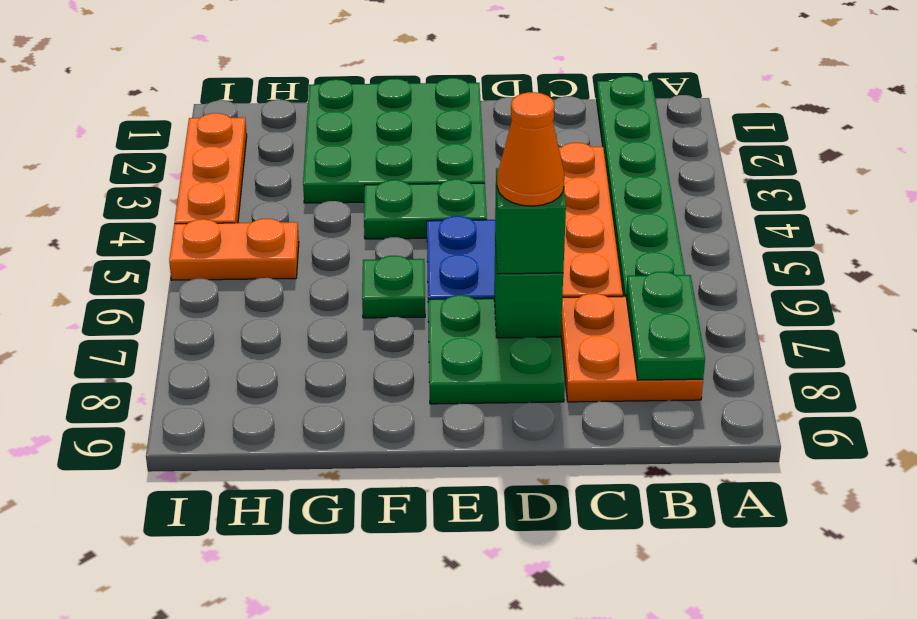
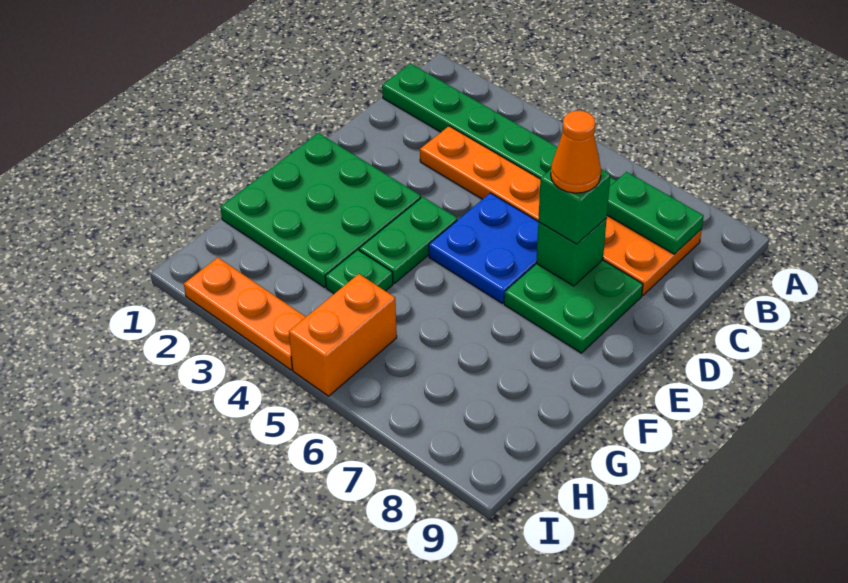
green plate F6 level 1 -> green plate G4 level 1
orange plate H5:I5 level 1 -> orange brick H5:I5 level 1

